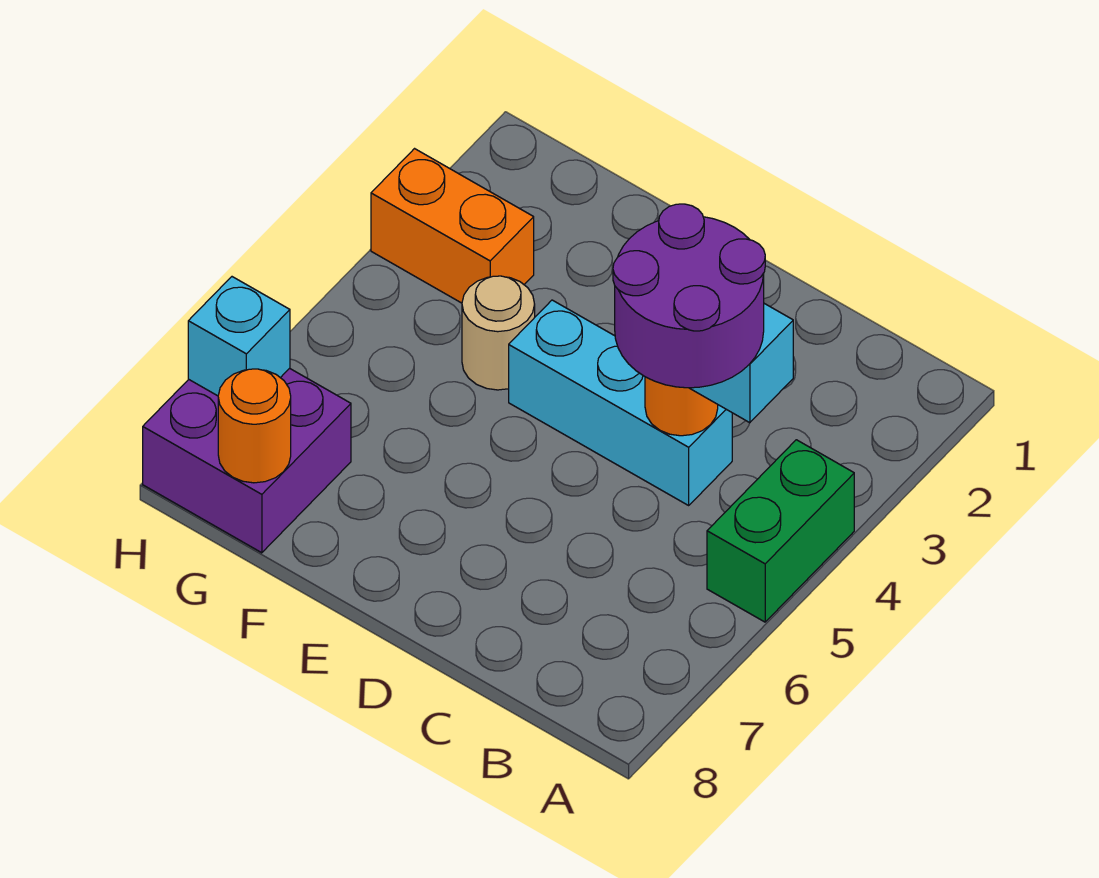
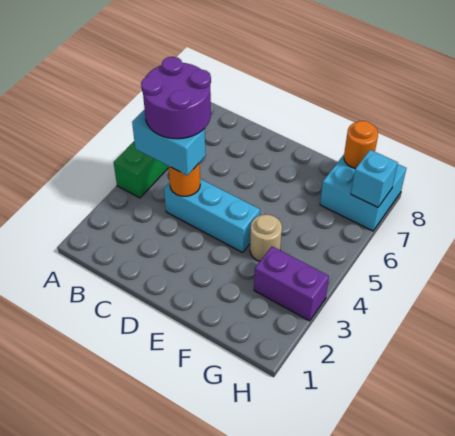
orange brick G3:H3 level 1 -> purple brick G3:H3 level 1
purple brick G7:H8 level 1 -> cyan brick G7:H8 level 1

